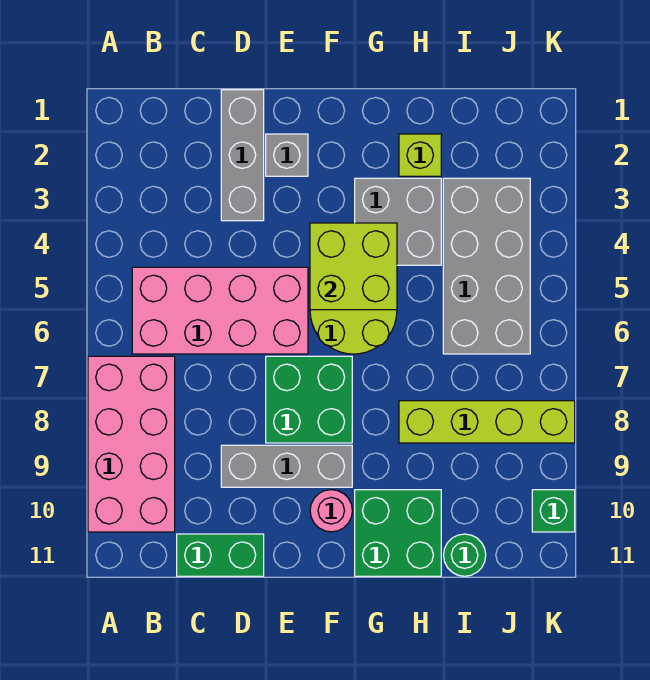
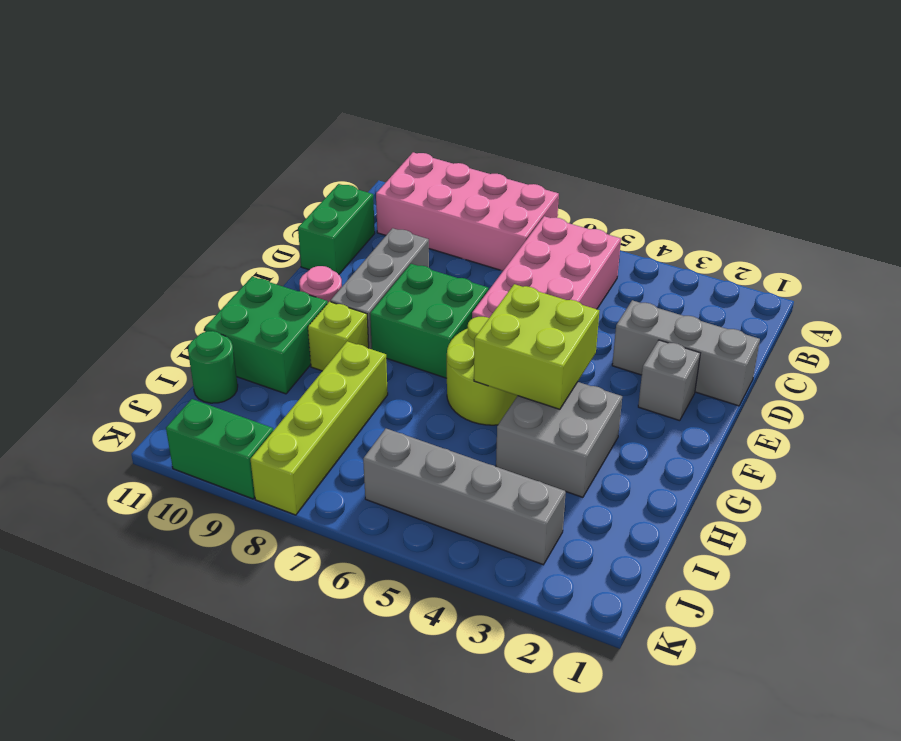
lime brick H2 level 1 -> lime brick G9 level 1
grey brick I3:J6 level 1 -> grey brick J3:J6 level 1
green brick K10 level 1 -> green brick K9:K10 level 1

